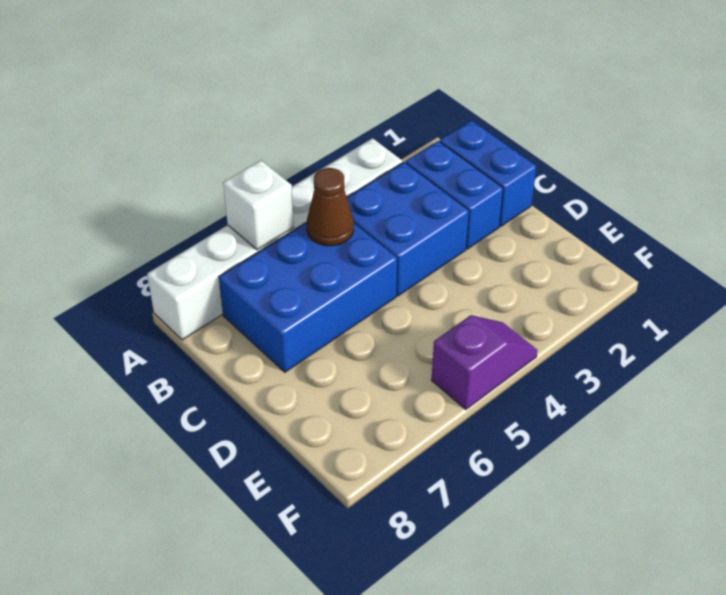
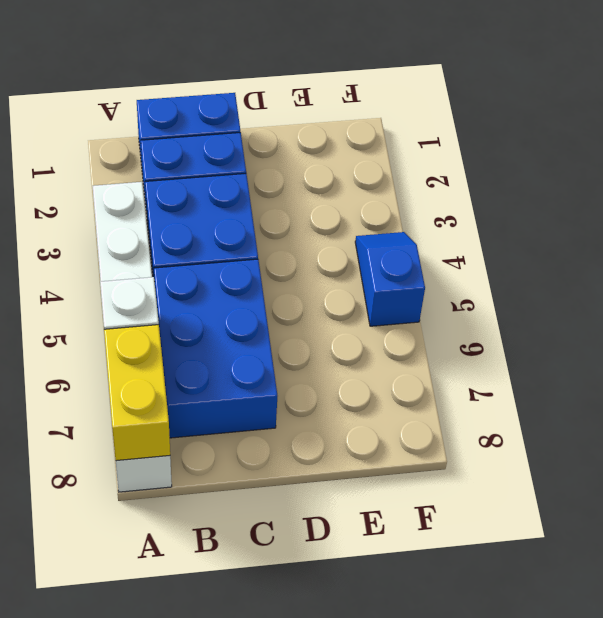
none -> yellow brick A7:A8 level 2
brown cone B5 level 2 -> none
purple slope F4:F5 level 1 top 5 -> blue slope F4:F5 level 1 top 5

